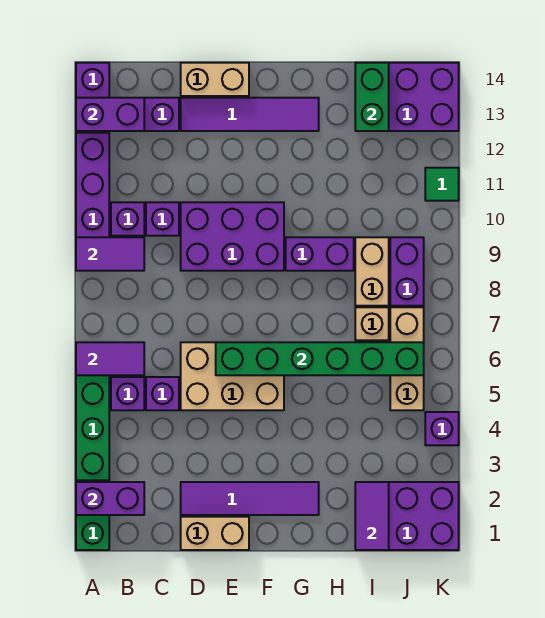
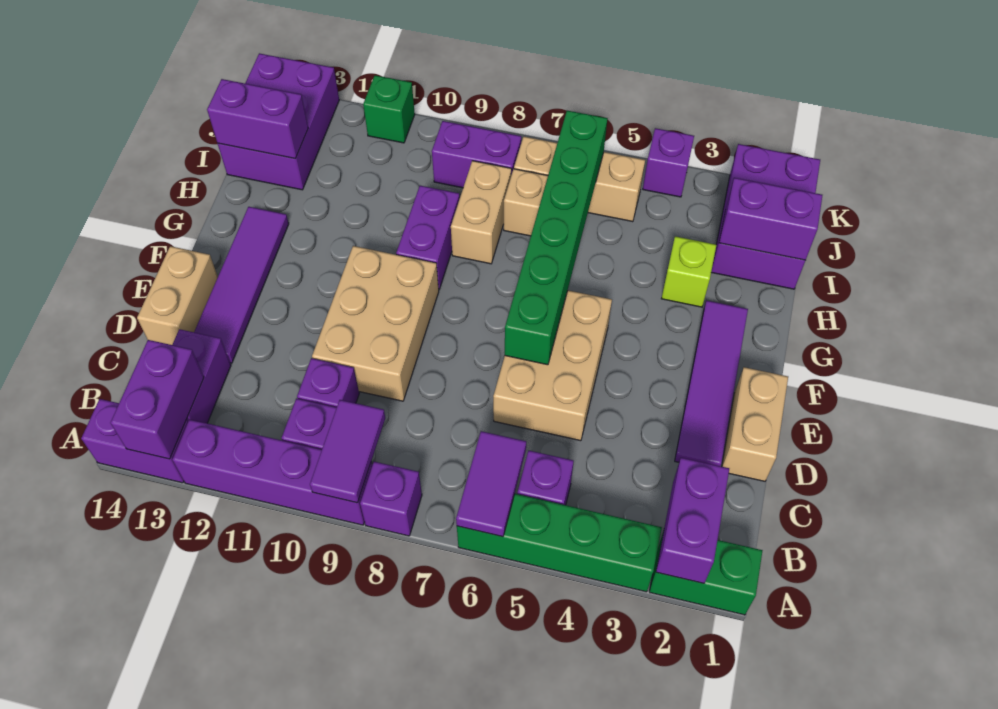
purple brick C5 level 1 -> purple brick A8 level 1
purple brick D9:F10 level 1 -> tan brick D9:F10 level 1
none -> lime brick H3 level 1
purple tile I1:I2 level 2 -> purple brick I1:I2 level 2
tan brick I8:I9 level 1 -> tan brick H8:I8 level 1
green brick I13:I14 level 2 -> purple brick I13:I14 level 2
green tile K11 level 1 -> green brick K11 level 1

